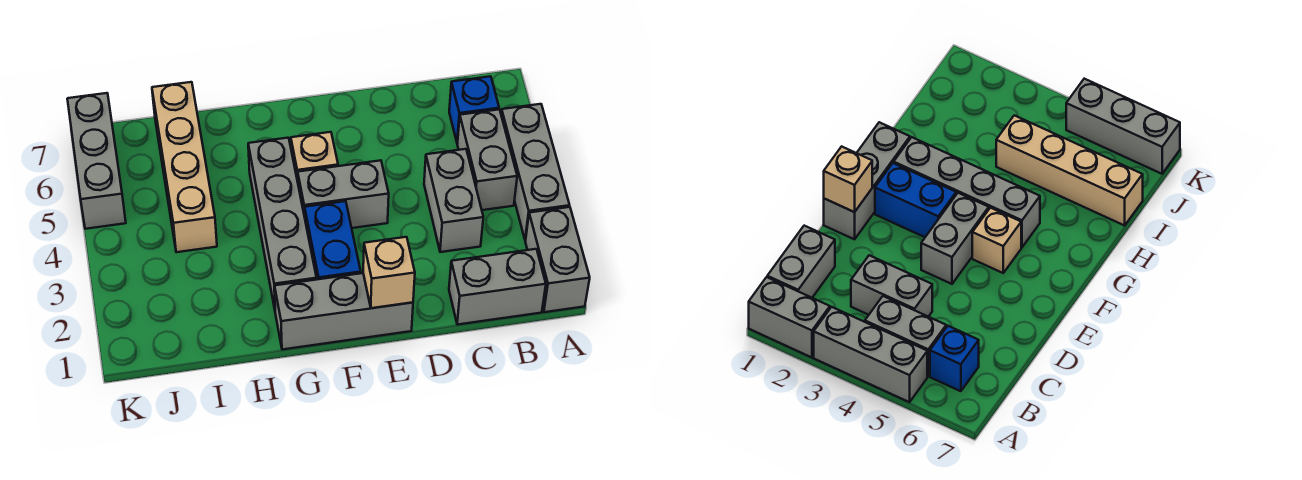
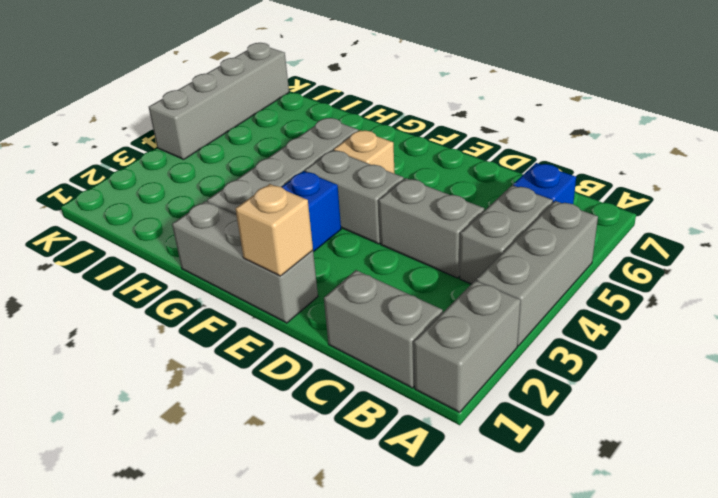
grey brick C3:C4 level 1 -> grey brick C4:D4 level 1
tan brick I4:I7 level 1 -> none
grey brick K5:K7 level 1 -> grey brick K4:K7 level 1

